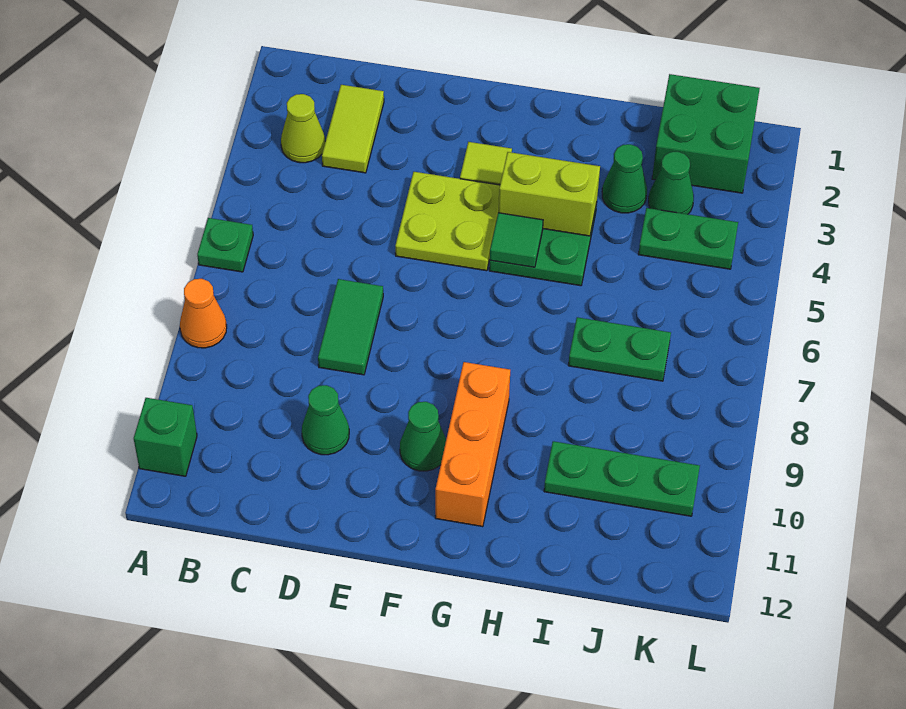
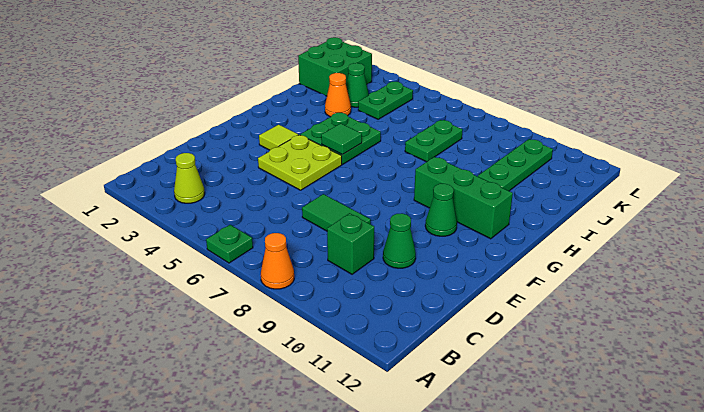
green brick A11 level 1 -> green brick C9 level 1
lime tile C2:C3 level 1 -> none
lime brick G4:H4 level 2 -> none
orange brick G9:G11 level 1 -> green brick G9:G11 level 1
green cone I3 level 1 -> orange cone I3 level 1

